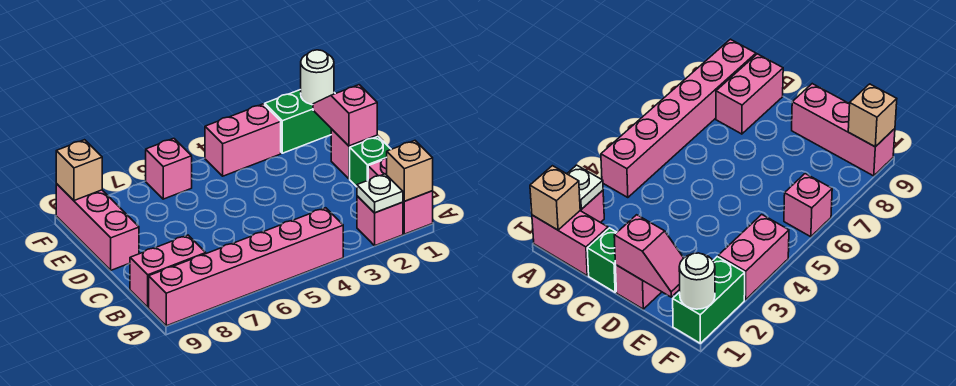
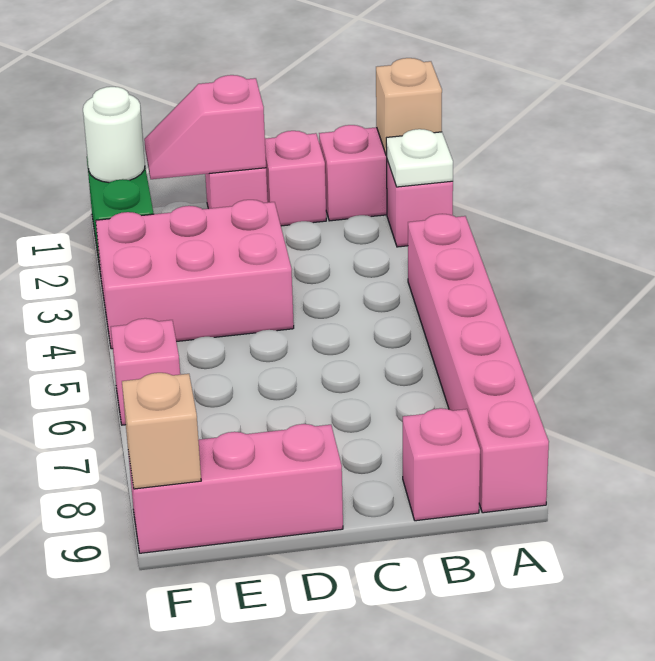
pink brick B8:B9 level 1 -> pink brick B9 level 1
green brick C1 level 1 -> pink brick C1 level 1
pink brick F3:F4 level 1 -> pink brick D3:F4 level 1

